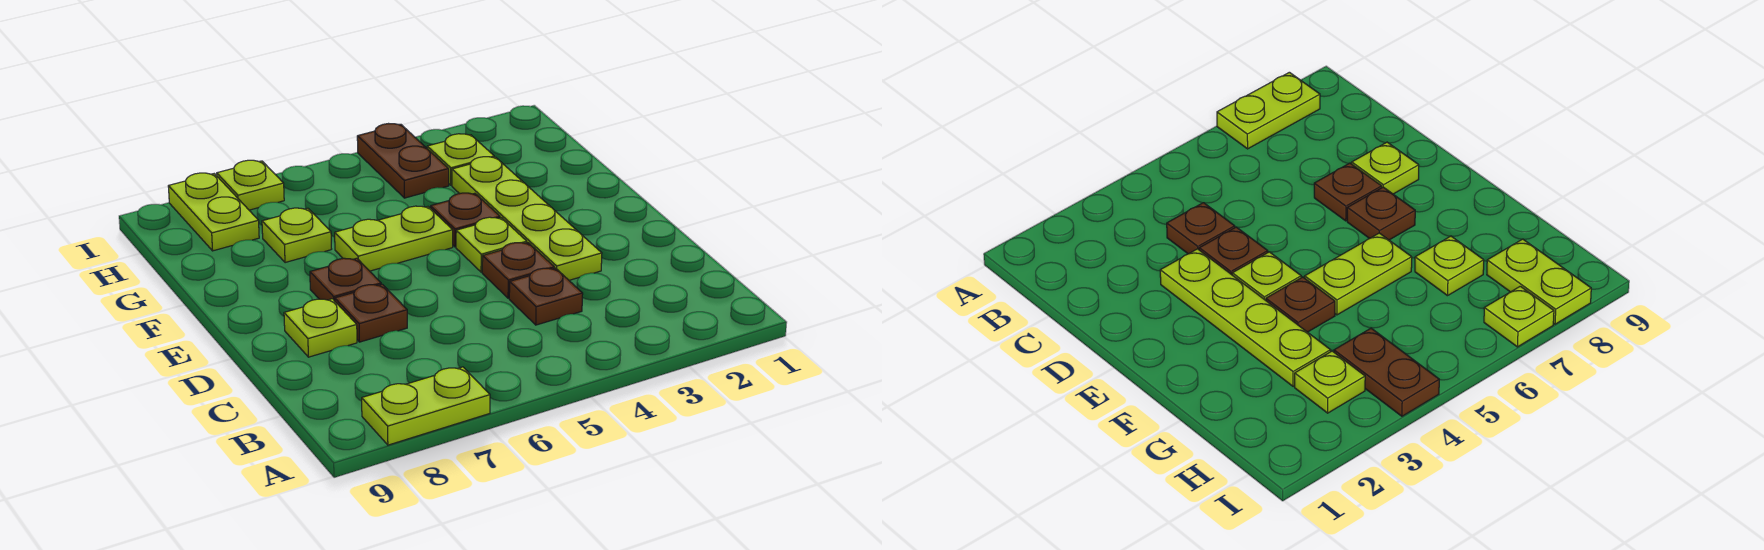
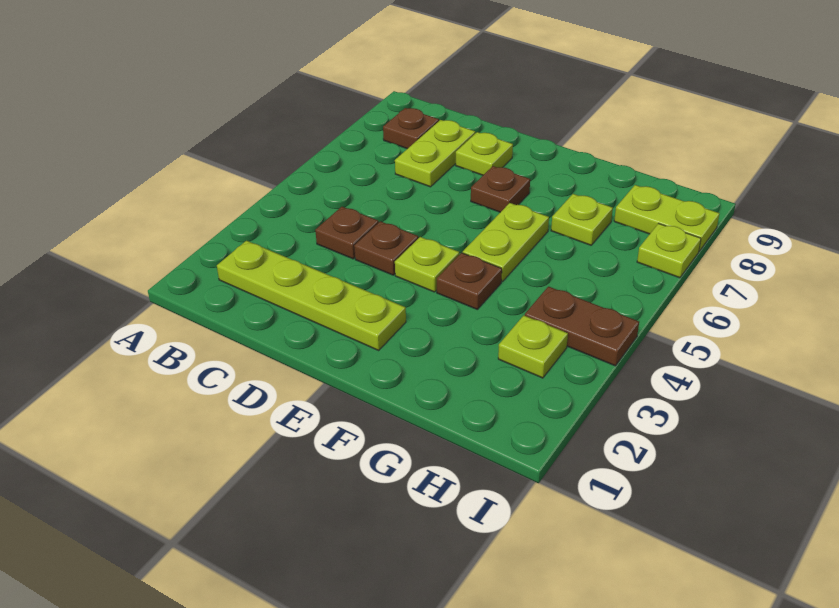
lime plate A7:A8 level 1 -> lime plate C7:C8 level 1
lime plate D3:G3 level 1 -> lime plate B2:E2 level 1
brown plate D7 level 1 -> brown plate B8 level 1

